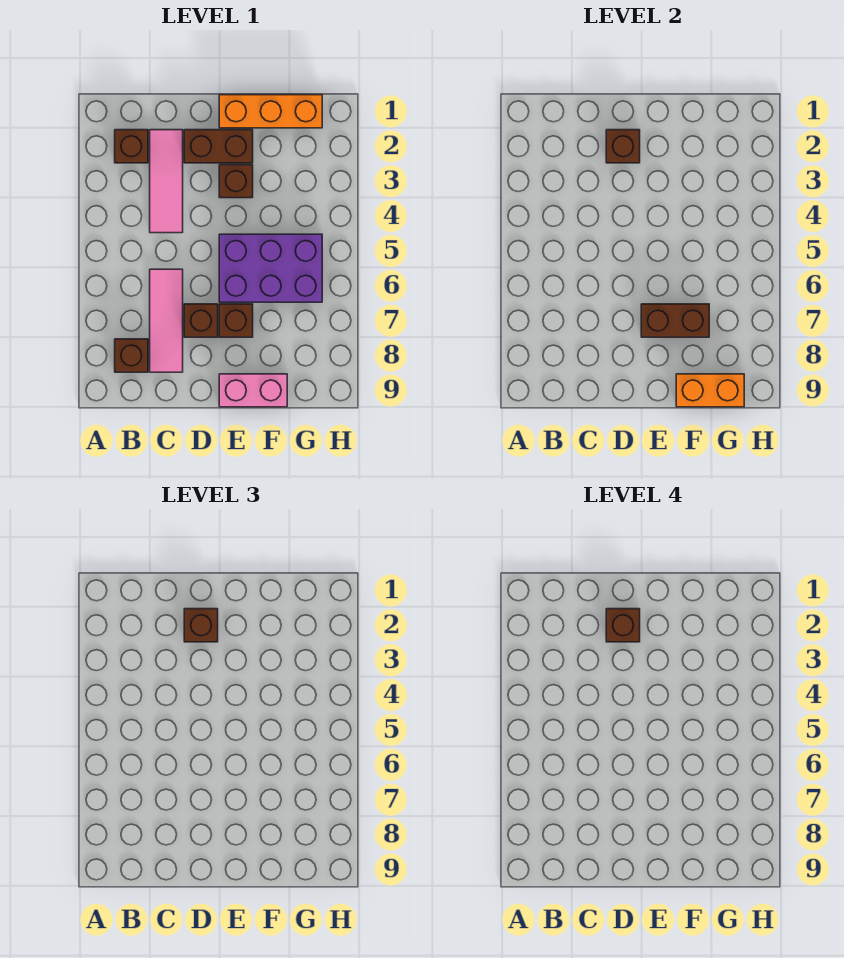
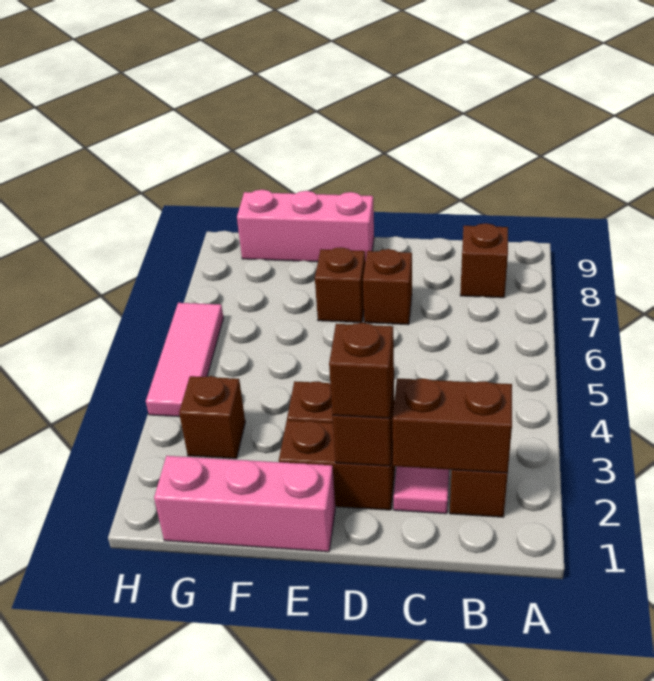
pink tile C6:C8 level 1 -> pink tile H4:H6 level 1
brown brick D2 level 4 -> brown brick G3 level 1
orange brick E1:G1 level 1 -> pink brick E1:G1 level 1
purple brick E5:G6 level 1 -> none
brown brick E7:F7 level 2 -> brown brick B2:C2 level 2
pink brick E9:F9 level 1 -> pink brick E9:G9 level 1
orange brick F9:G9 level 2 -> none

